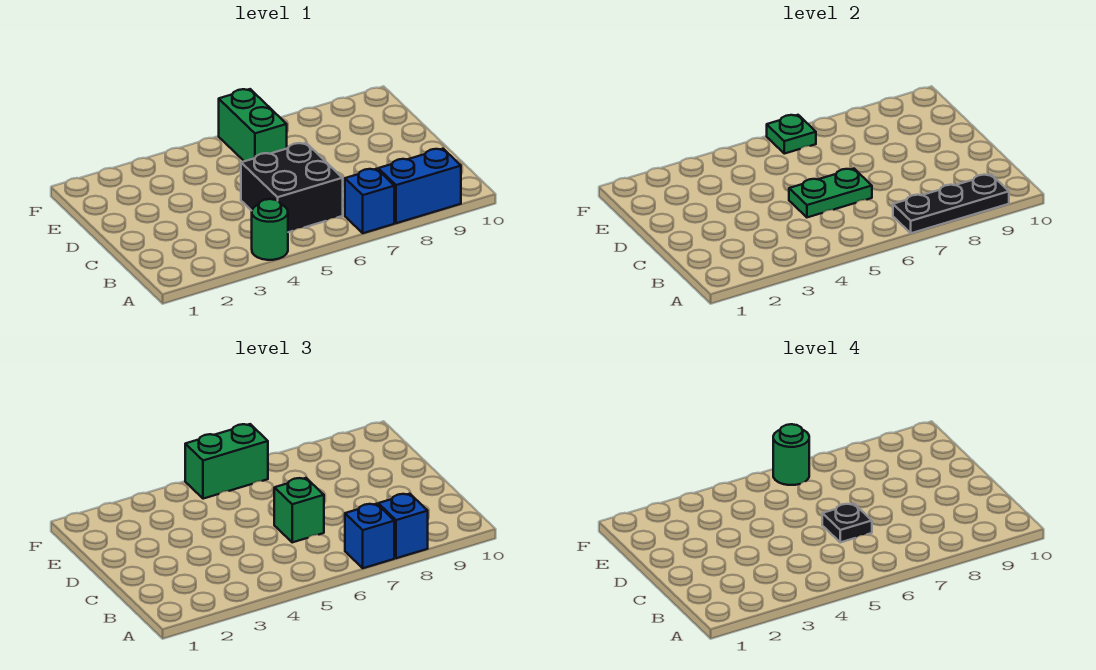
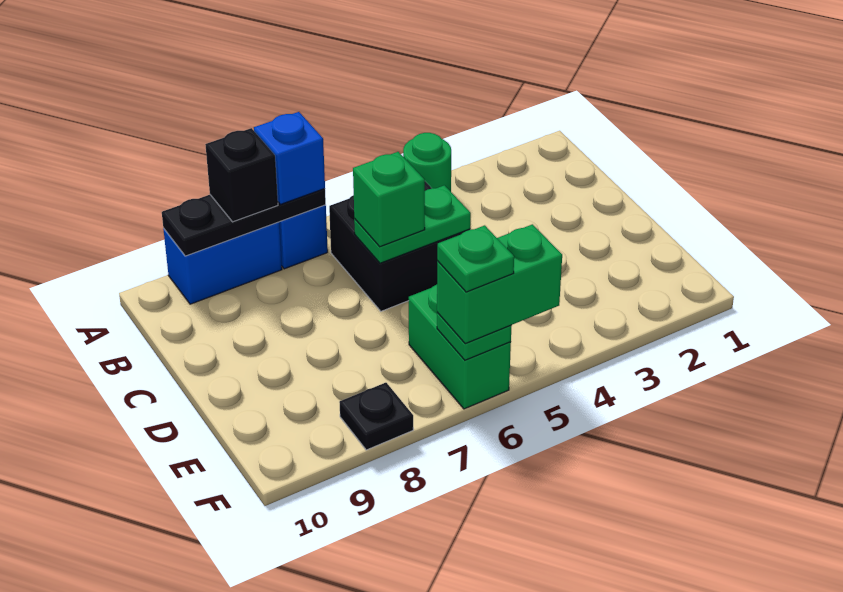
blue brick A8 level 3 -> black brick A8 level 3
black plate C6 level 4 -> black plate F8 level 1
green round brick F6 level 4 -> green plate F6 level 4

